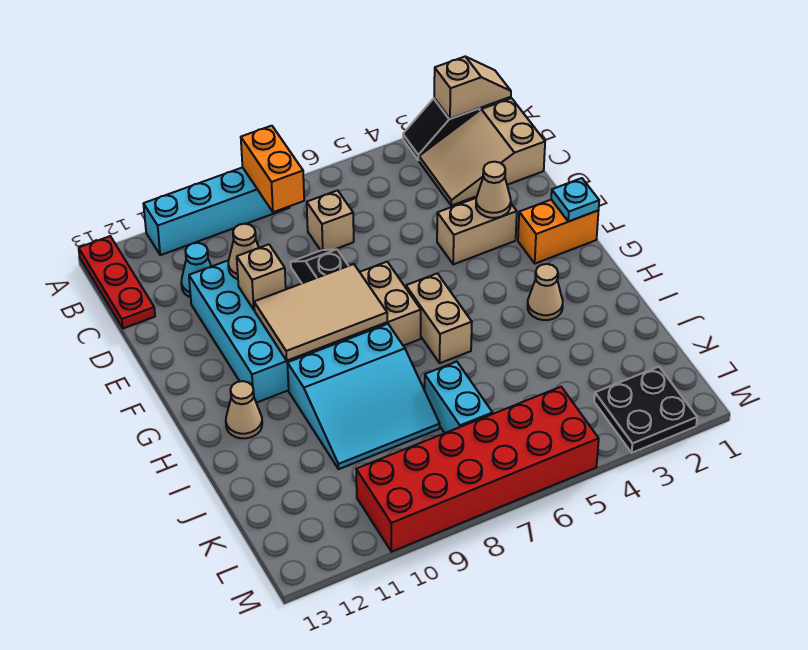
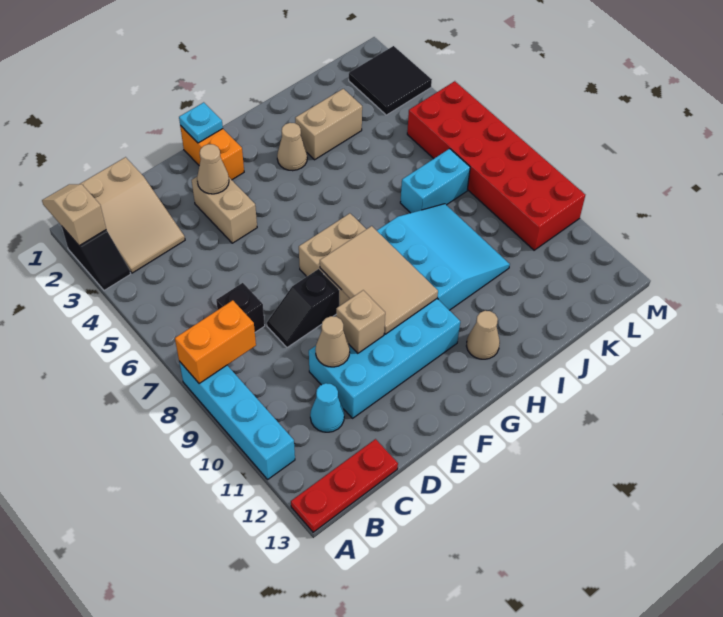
tan brick C7 level 1 -> black brick C7 level 1
tan brick G6:H6 level 1 -> tan brick I3:J3 level 1
black plate L2:M3 level 1 -> black tile L2:M3 level 1

